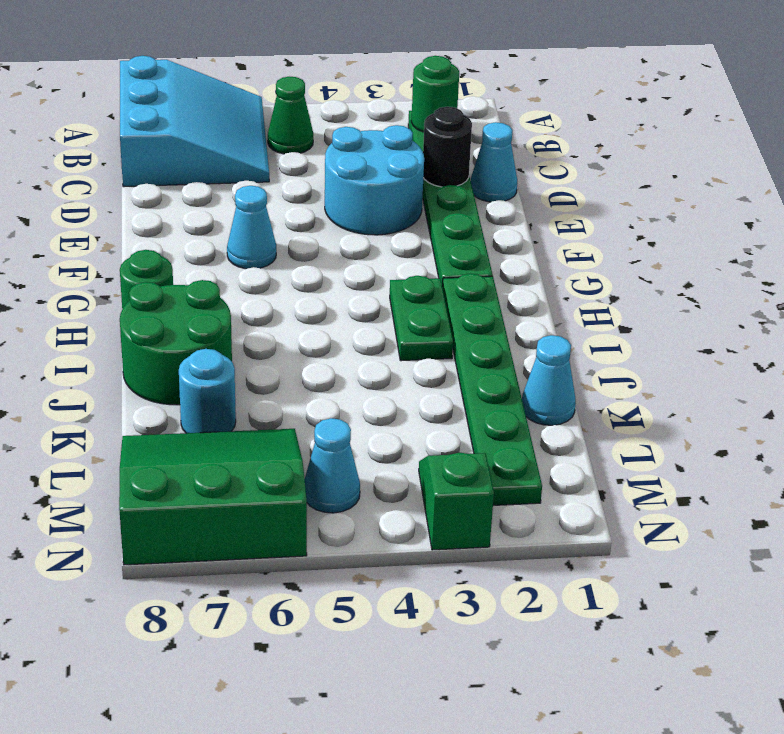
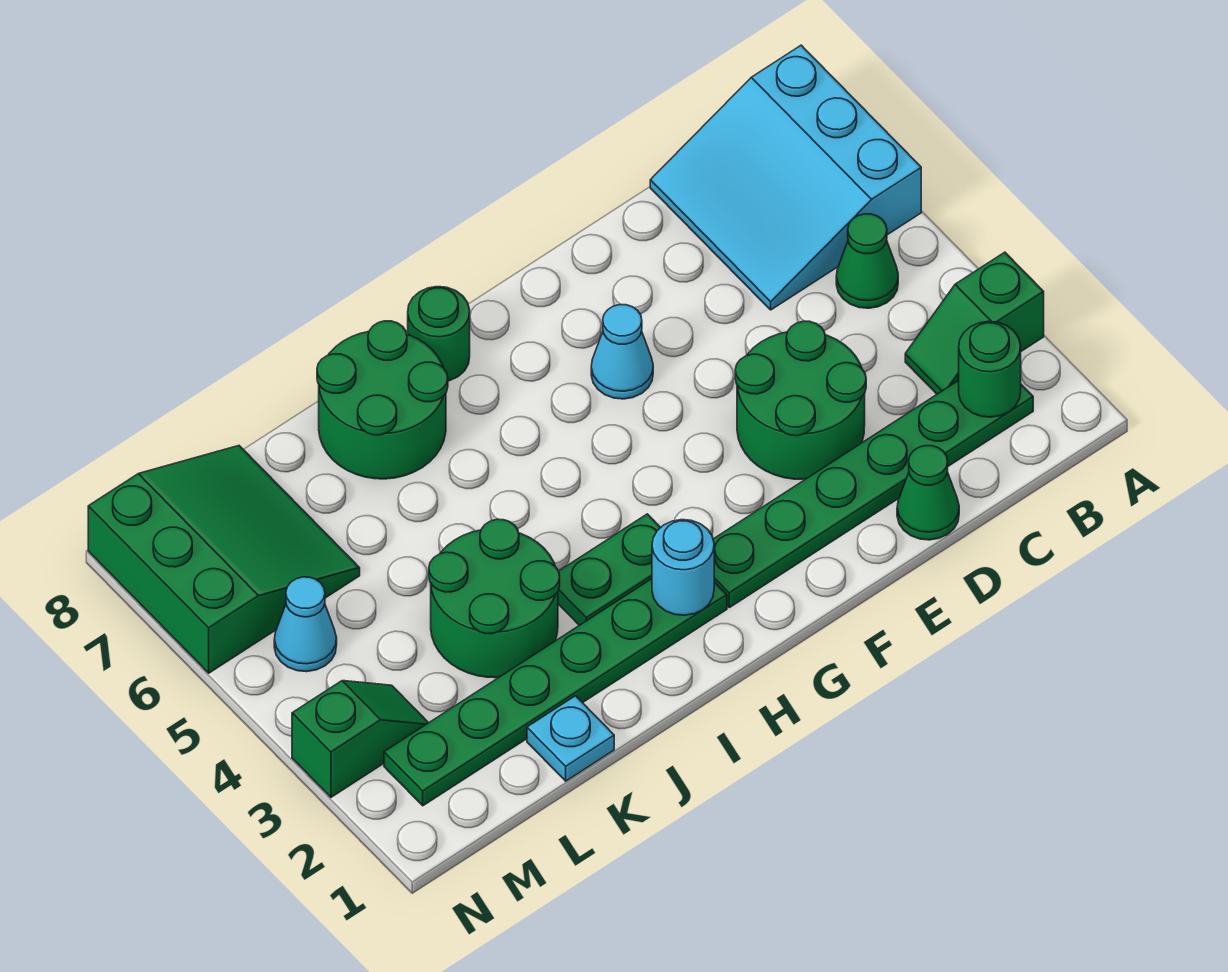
none -> green slope A3:B3 level 1 top A
cyan slope A6:C8 level 1 top 8 -> cyan slope A6:C8 level 1 top A
cyan cone D1 level 1 -> green cone D1 level 1
black round brick D2 level 2 -> none
cyan round brick D3:E4 level 1 -> green round brick D3:E4 level 1
none -> green round brick J3:K4 level 1
cyan cone K1 level 1 -> cyan plate K1 level 1
cyan round brick K7 level 1 -> cyan round brick H2 level 2

